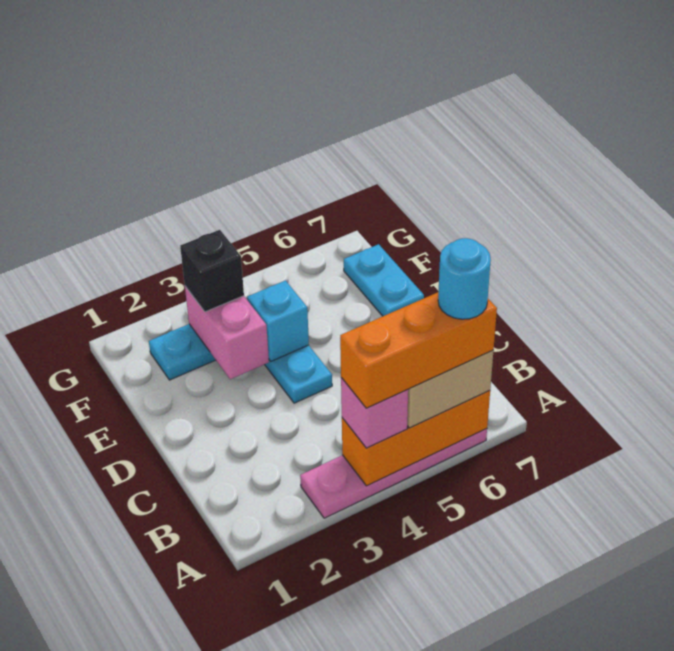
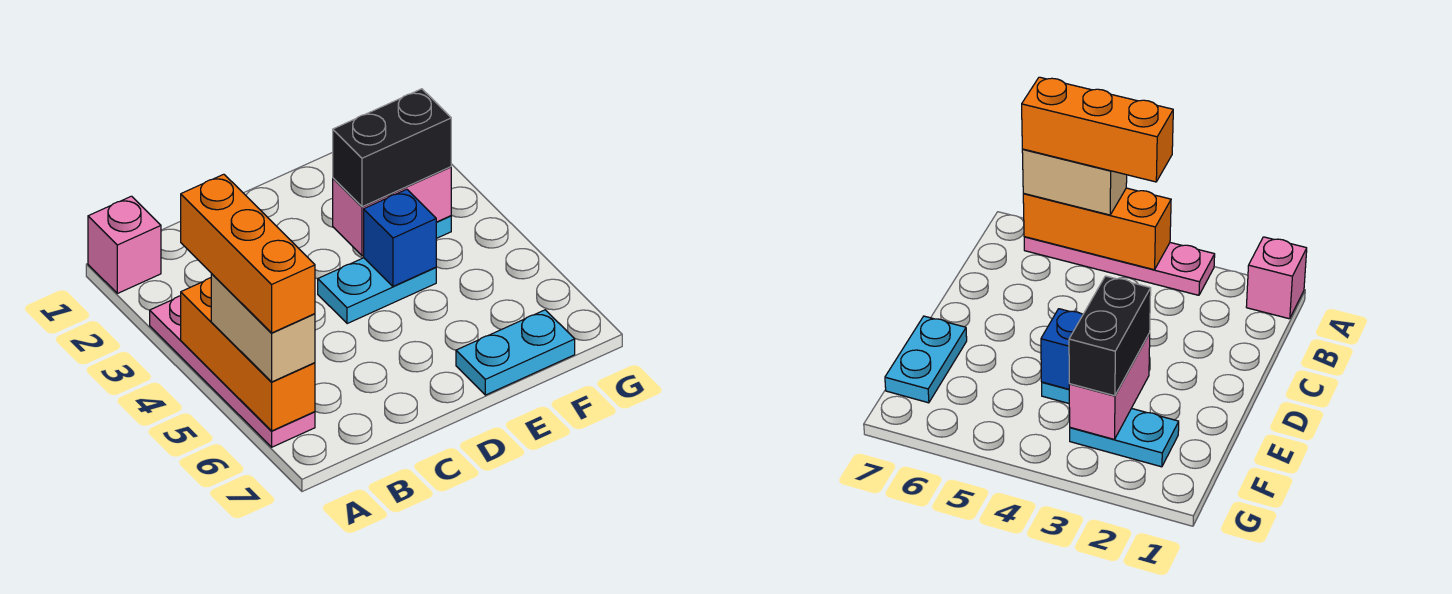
pink brick A4 level 3 -> pink brick A1 level 1
cyan round brick A6 level 5 -> none
cyan brick E4 level 2 -> blue brick E4 level 2
black brick F3 level 3 -> black brick E3:F3 level 3

